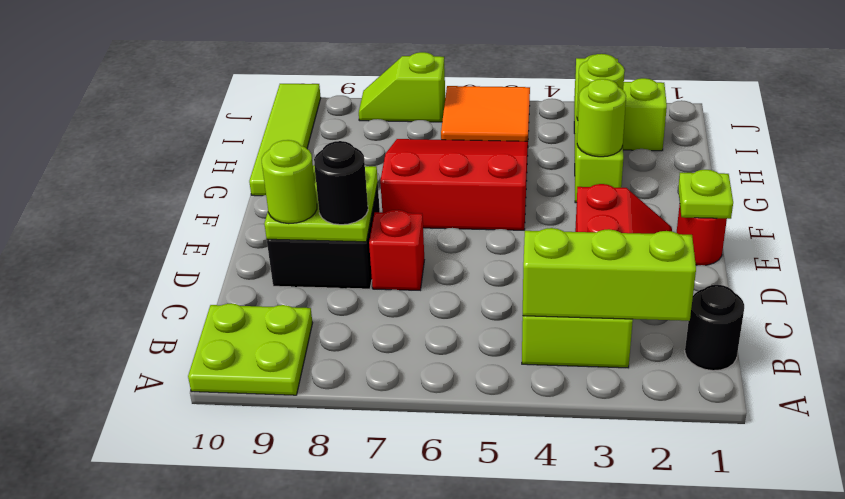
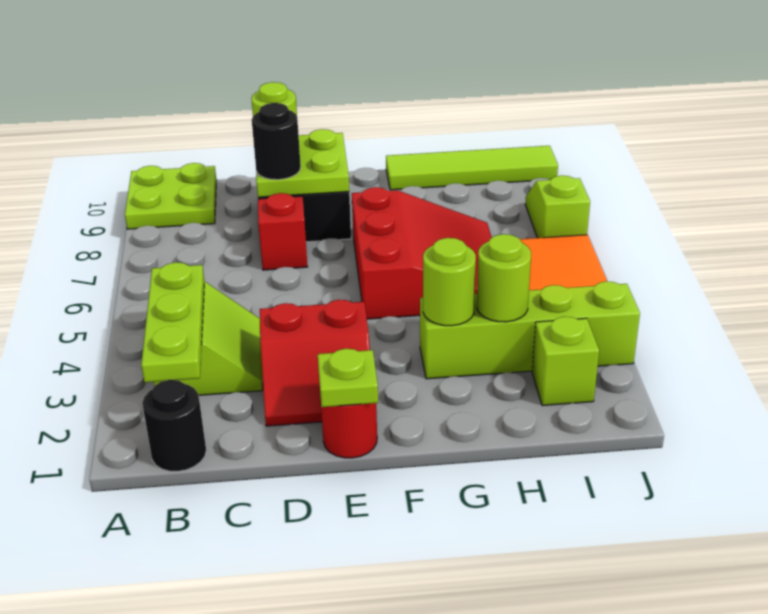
lime brick B2:B4 level 2 -> lime plate B2:B4 level 2

